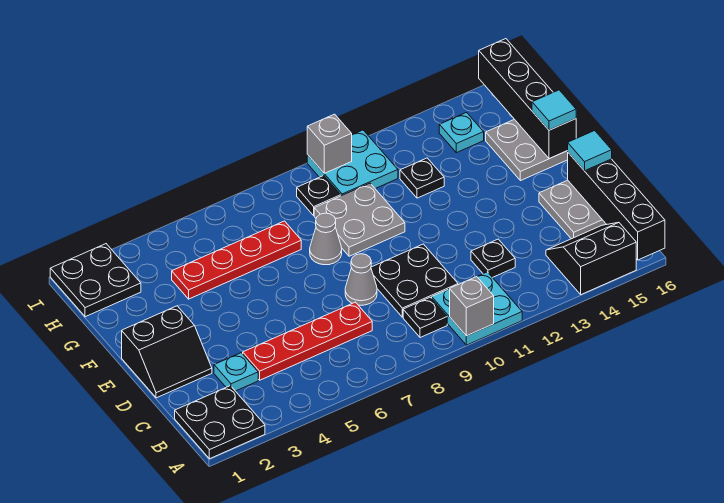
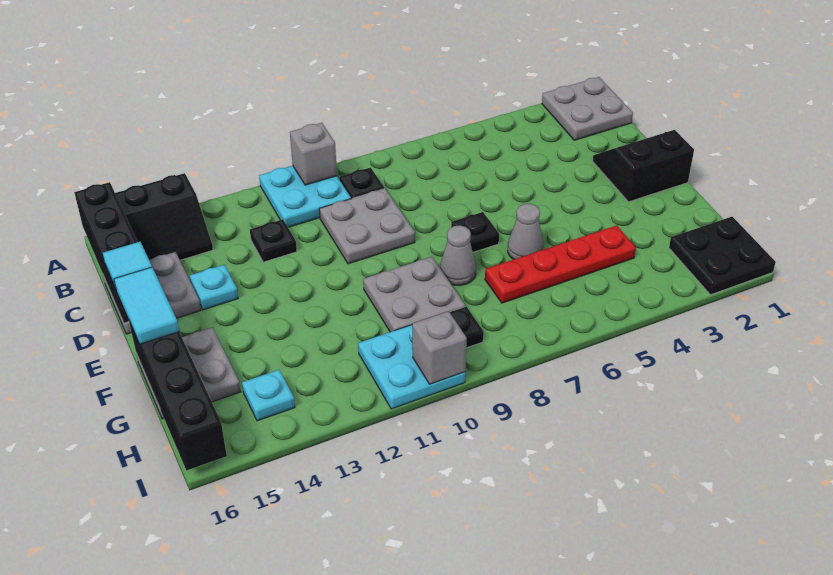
black plate A1:B2 level 1 -> grey plate A1:B2 level 1
cyan plate C3 level 1 -> cyan plate D14 level 1
red plate C4:C7 level 1 -> none
black plate C9:D10 level 1 -> grey plate C9:D10 level 1
grey cone D8 level 1 -> grey cone F6 level 1
cyan tile F16 level 3 -> cyan tile E16:F16 level 3
black plate G12 level 1 -> black plate E7 level 1

